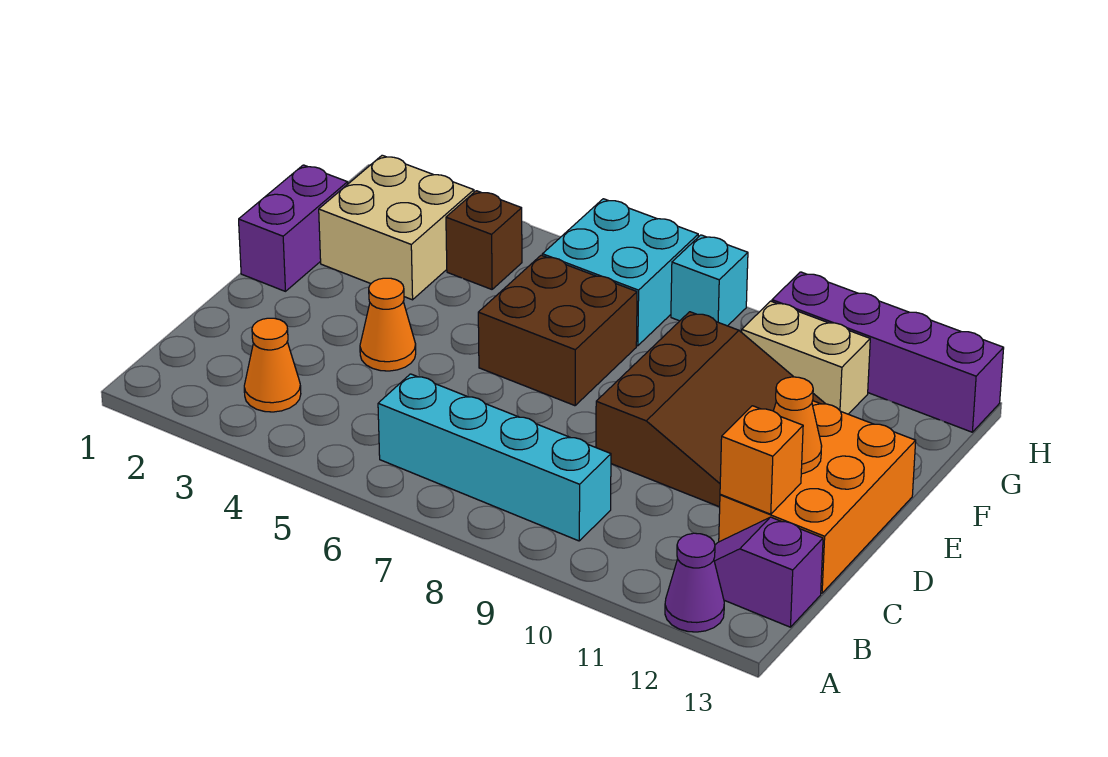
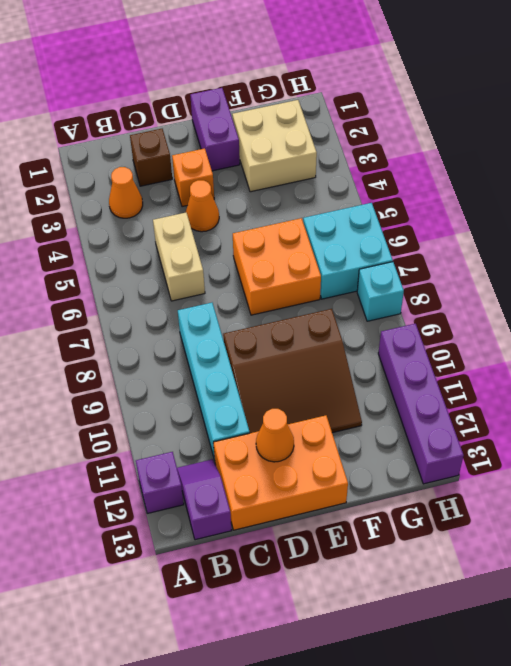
purple cone A12 level 1 -> purple brick A12 level 1
cyan brick B6:B9 level 1 -> cyan brick C8:C11 level 1
orange brick C12 level 2 -> orange brick D3 level 1
purple brick E1:F1 level 1 -> purple brick E1:E2 level 1
brown brick E6:F7 level 1 -> orange brick E6:F7 level 1
brown brick G4 level 1 -> brown brick C2 level 1
tan brick G10:G11 level 1 -> tan brick C5:C6 level 1

